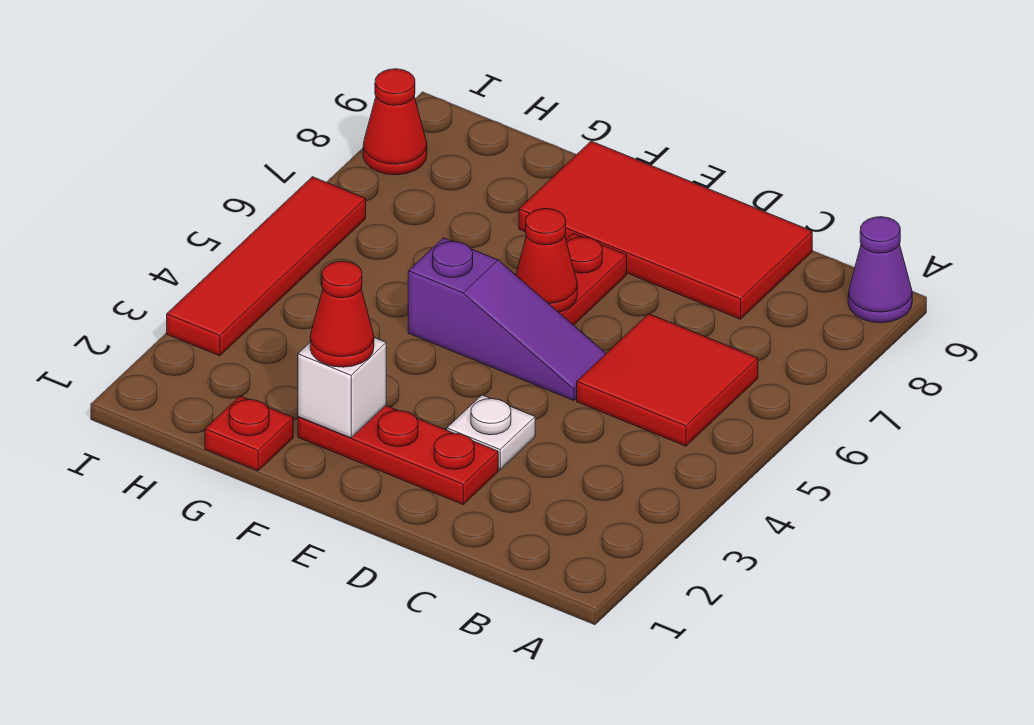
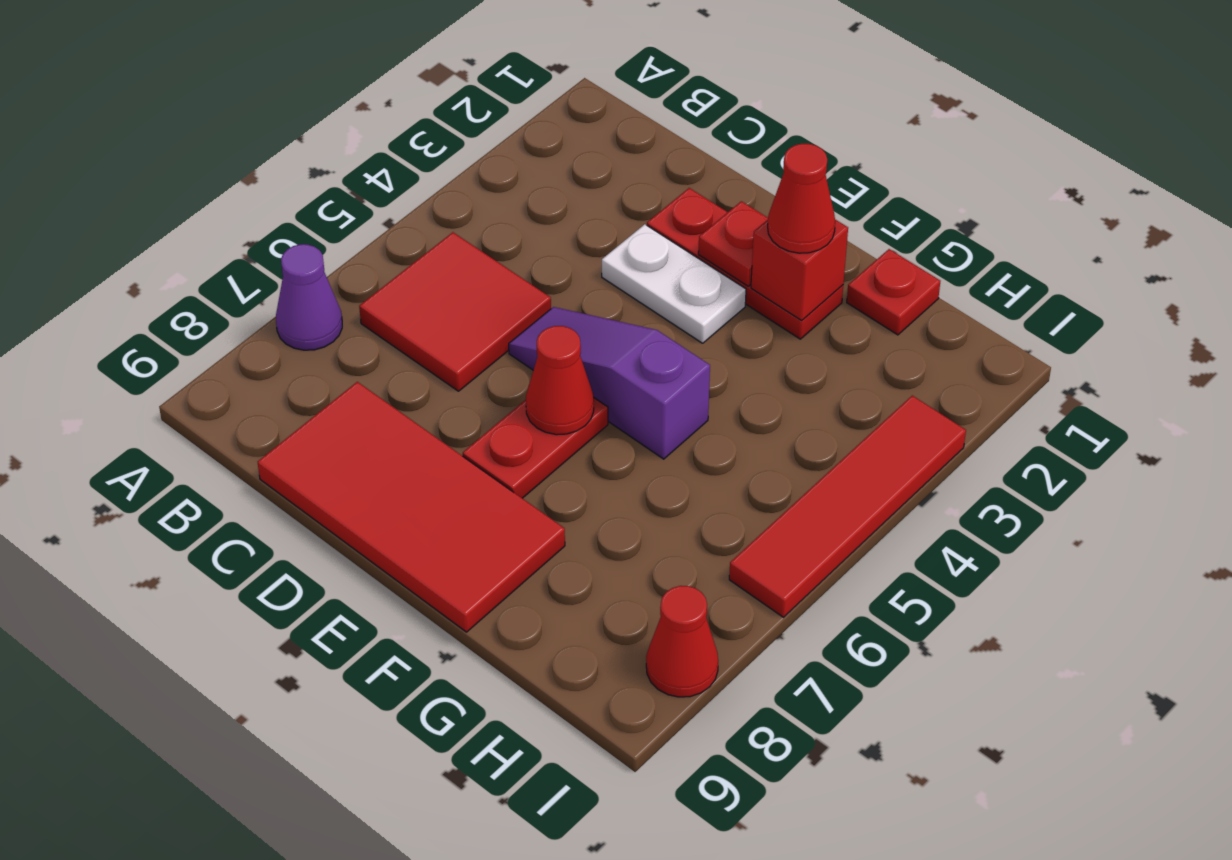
purple cone A9 level 1 -> purple cone A7 level 1
white plate D3 level 1 -> white plate D3:E3 level 1
none -> red plate E2 level 2
white brick F2 level 2 -> red brick F2 level 2

